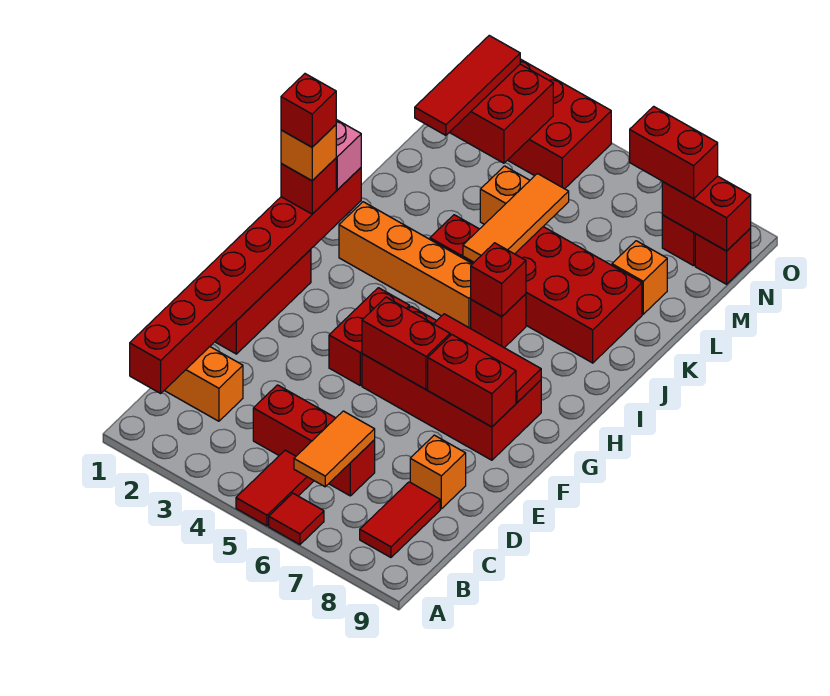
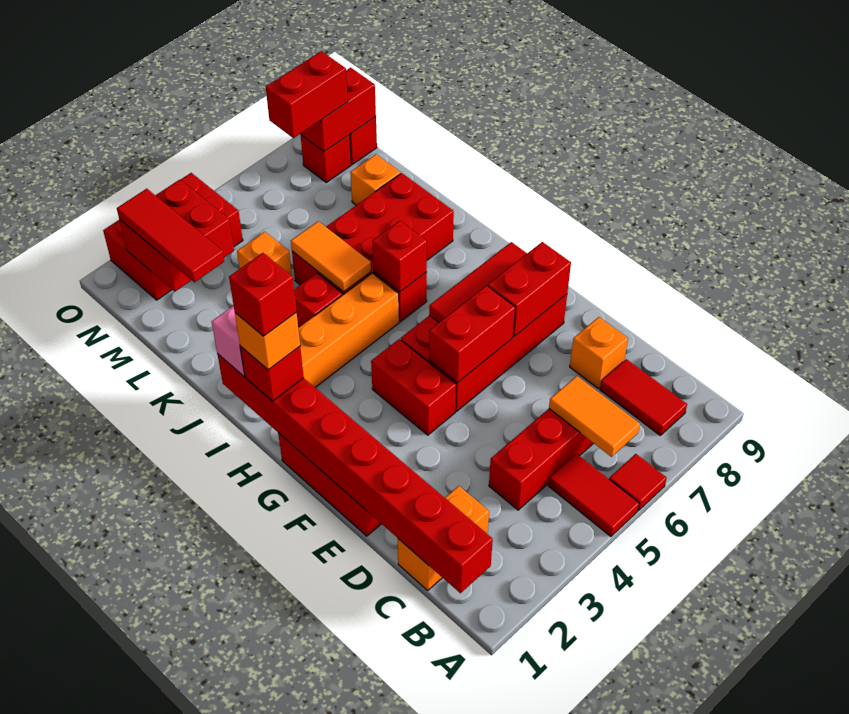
orange tile J5:L5 level 2 -> orange tile J5:K5 level 2

